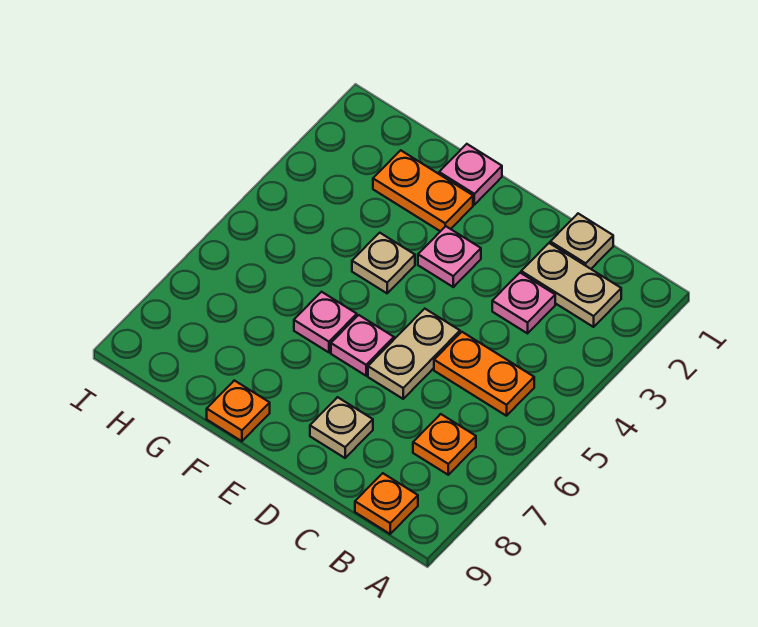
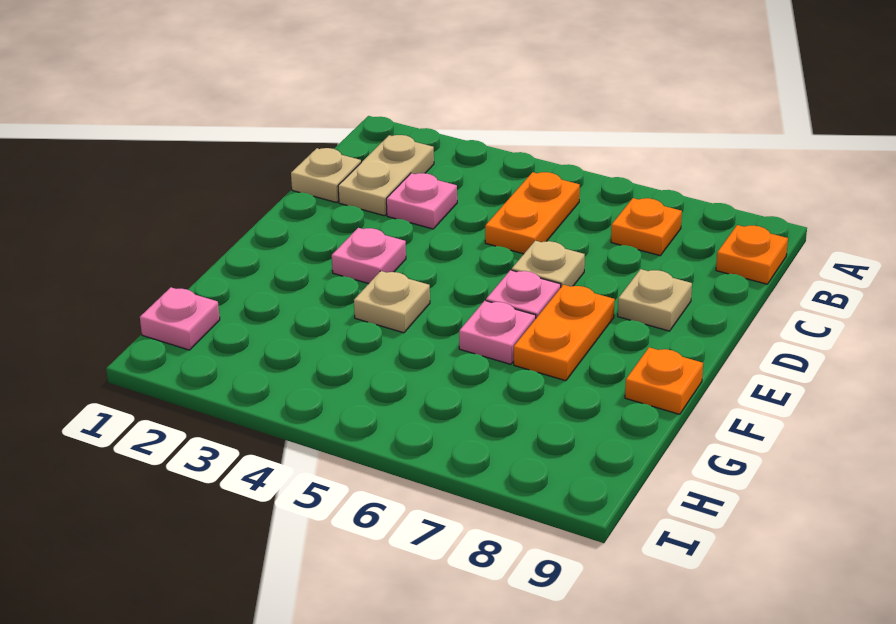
tan plate D5:D6 level 1 -> tan plate D6 level 1
pink plate F1 level 1 -> pink plate H1 level 1
orange plate F2:G2 level 1 -> orange plate E7:F7 level 1

